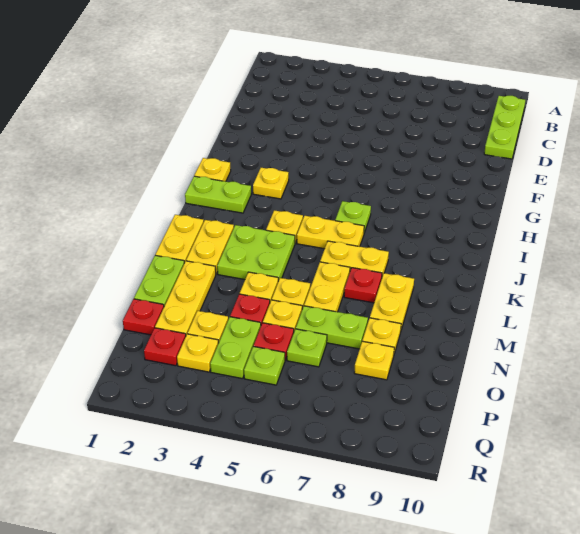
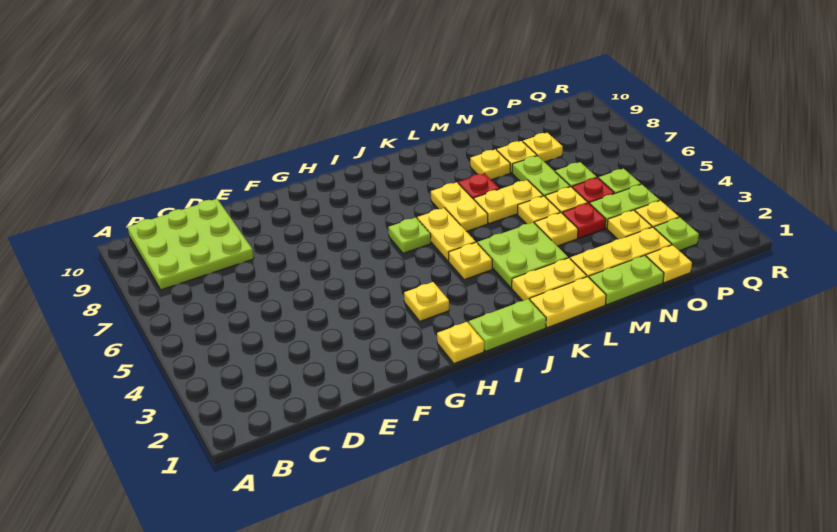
lime plate B10:D10 level 1 -> lime plate B8:D10 level 1
lime plate I1:I2 level 1 -> lime plate I1:J1 level 1
yellow plate L8:M8 level 1 -> yellow plate M8 level 1
red plate O1 level 1 -> yellow plate O1 level 1
red plate P2 level 1 -> lime plate P2 level 1

